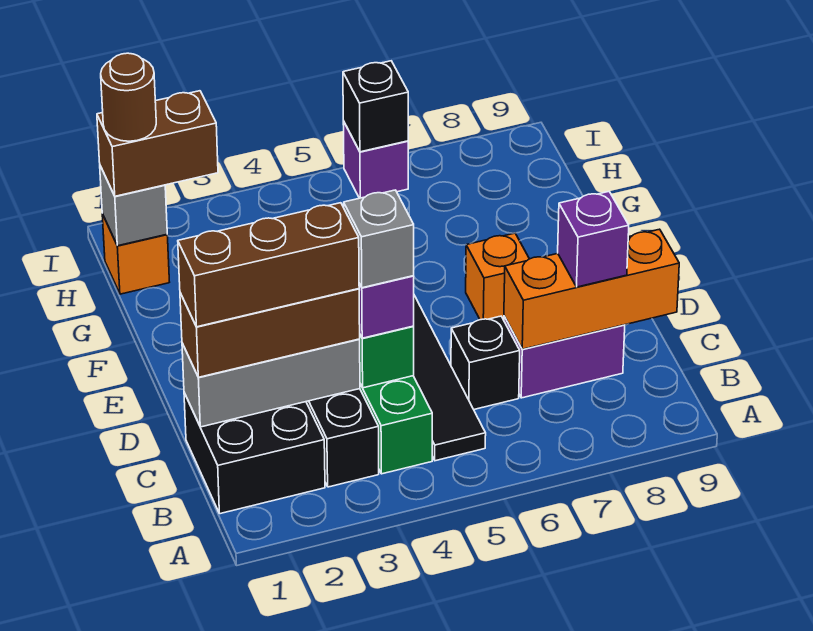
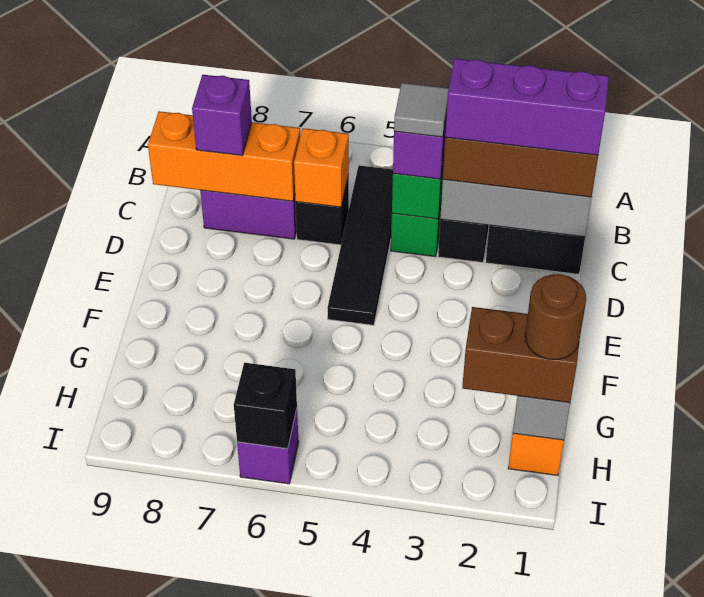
brown brick C1:C3 level 4 -> purple brick C1:C3 level 4
grey brick C4 level 4 -> grey tile C4 level 4
orange brick E7 level 1 -> orange brick C6 level 2

